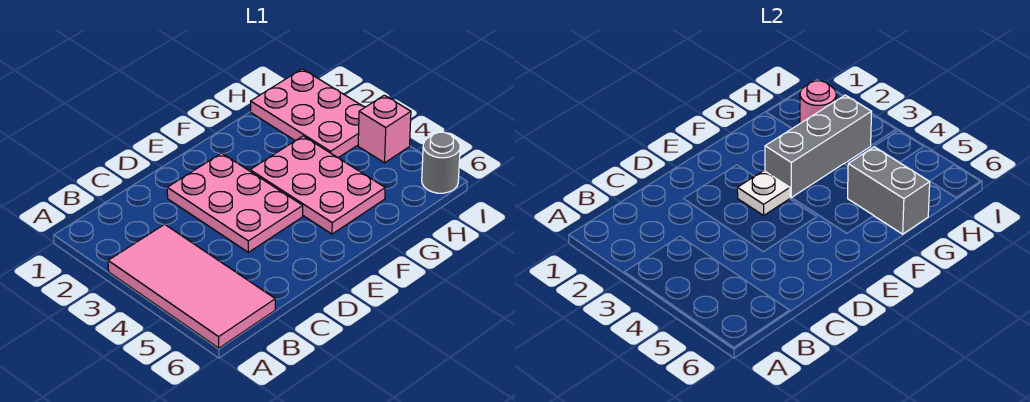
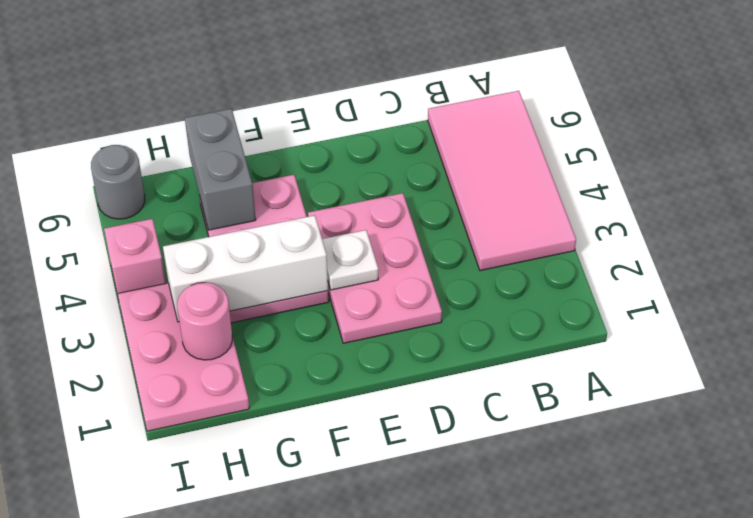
grey brick F3:H3 level 2 -> white brick F3:H3 level 2

